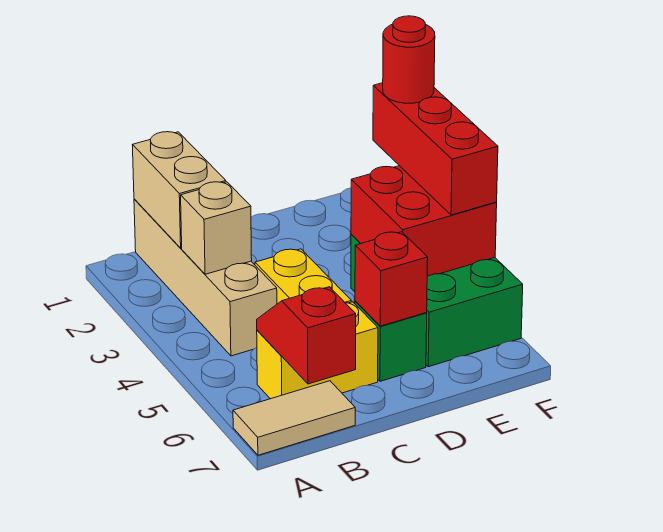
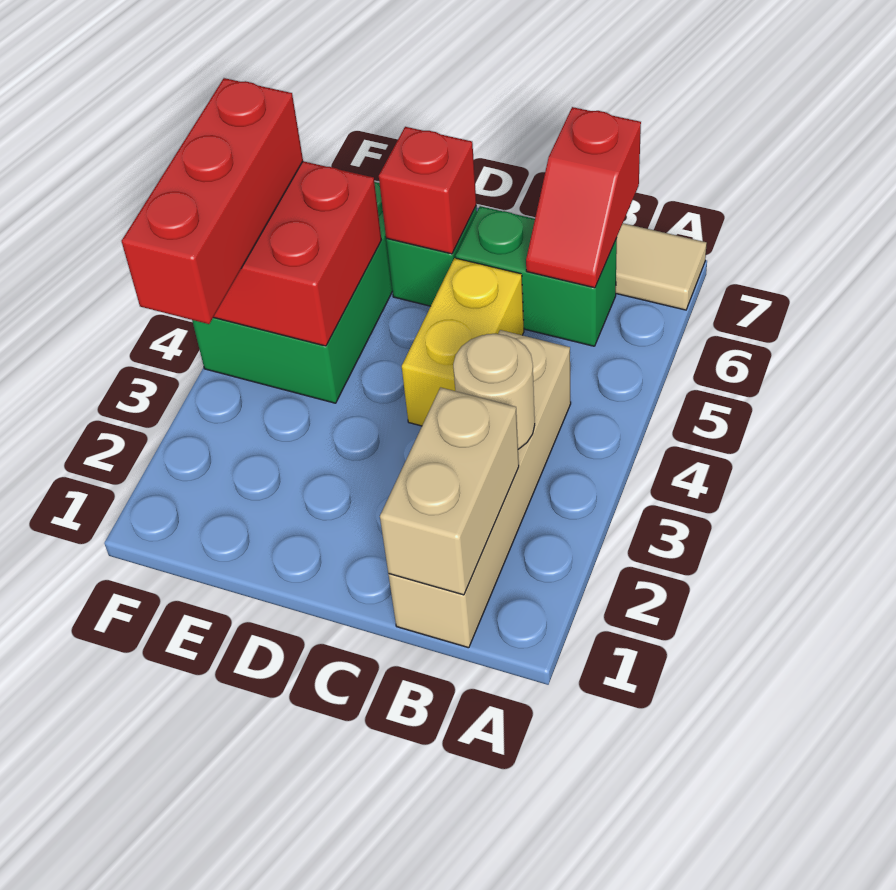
tan brick B3 level 2 -> tan round brick B3 level 2
yellow brick B6:C6 level 1 -> green brick B6:C6 level 1
red round brick F3 level 4 -> none

